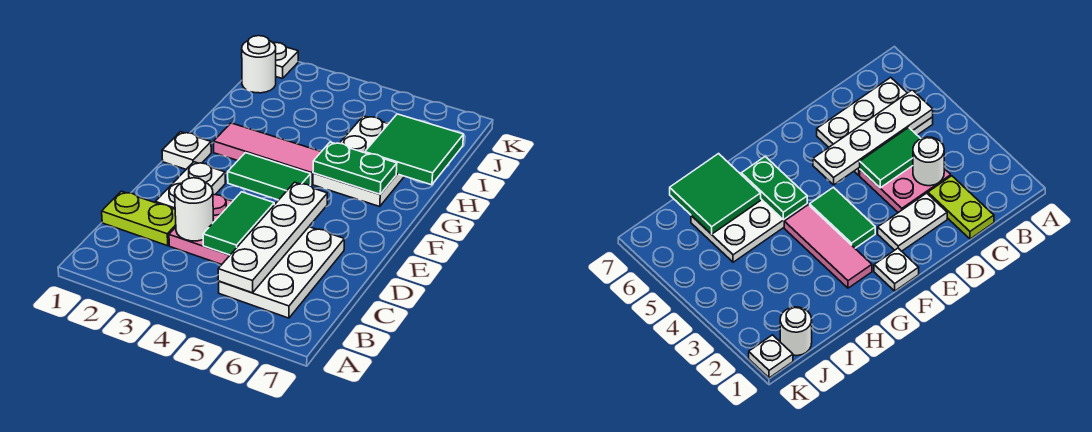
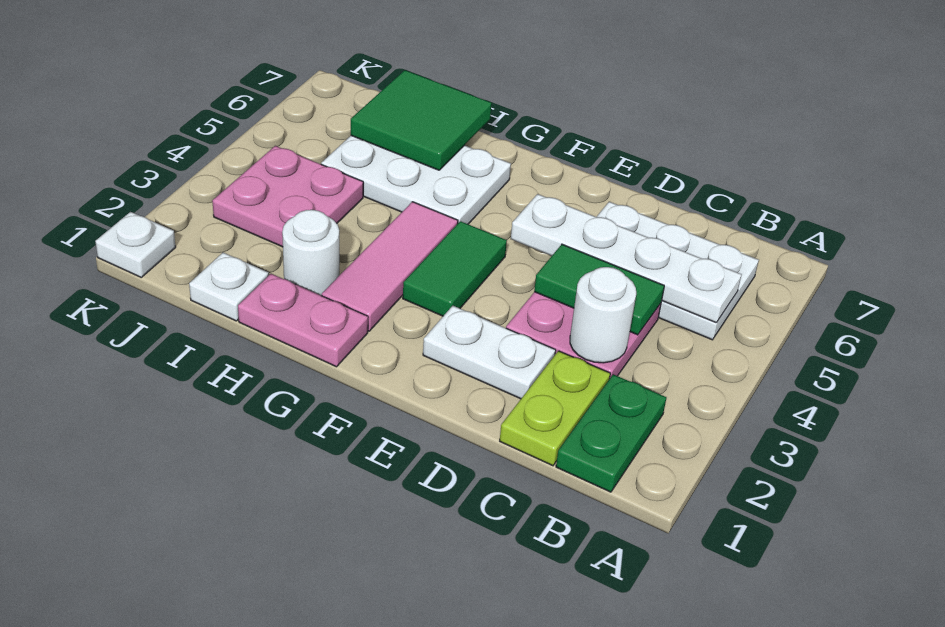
white plate F1 level 1 -> white plate I1 level 1
none -> pink plate G1:H1 level 1
green plate G5:G6 level 2 -> green plate B1:B2 level 1
none -> pink plate I3:J4 level 1
white round brick J1 level 1 -> white round brick H2 level 1

